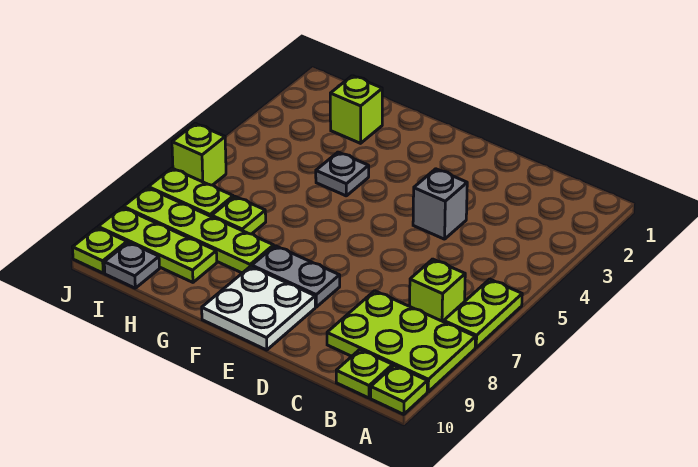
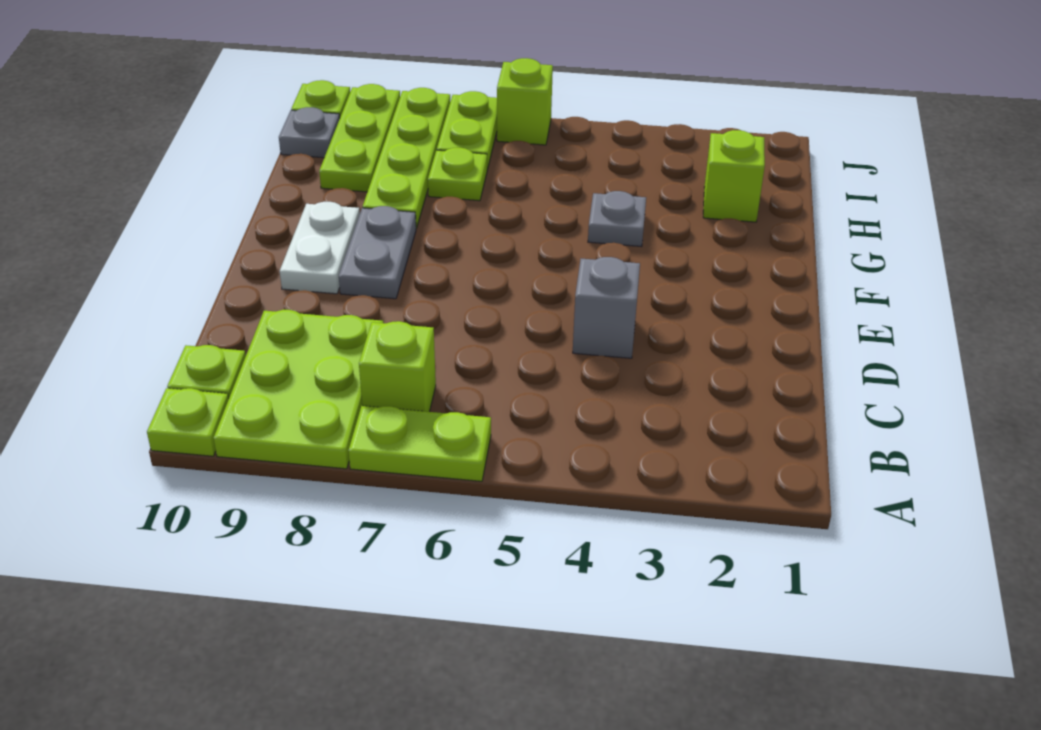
white plate E9:F10 level 1 -> white plate E9:F9 level 1

